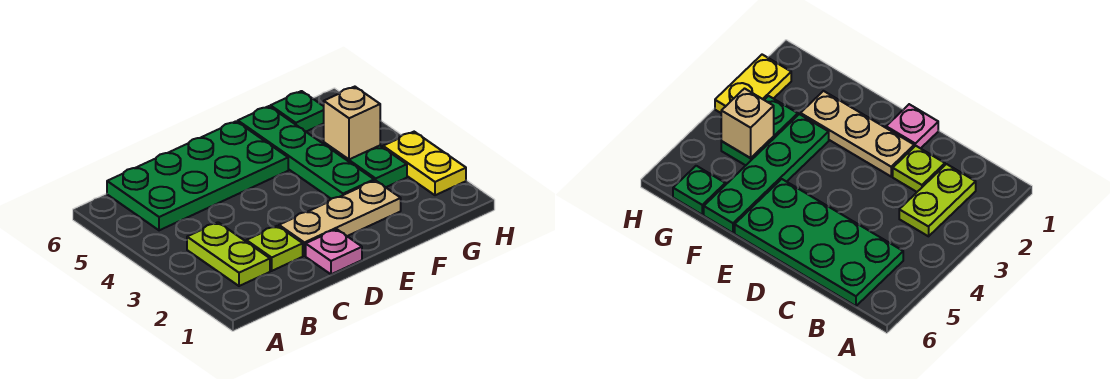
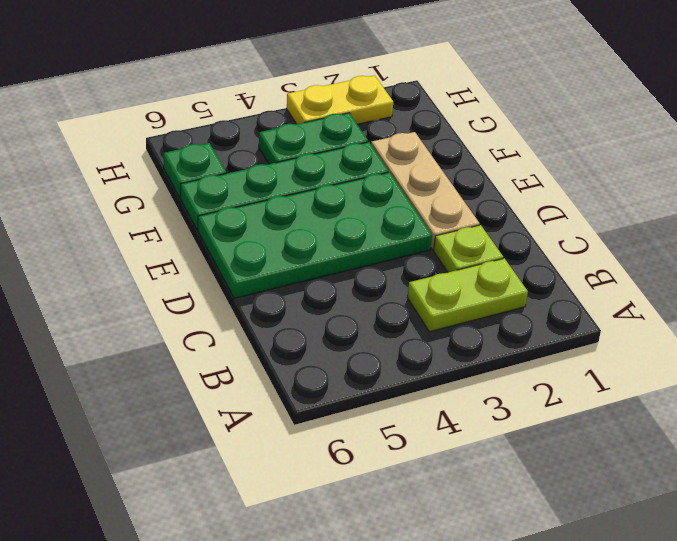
green plate B5:E6 level 1 -> green plate D3:E6 level 1
pink plate D1 level 1 -> none
tan brick G4 level 2 -> none

